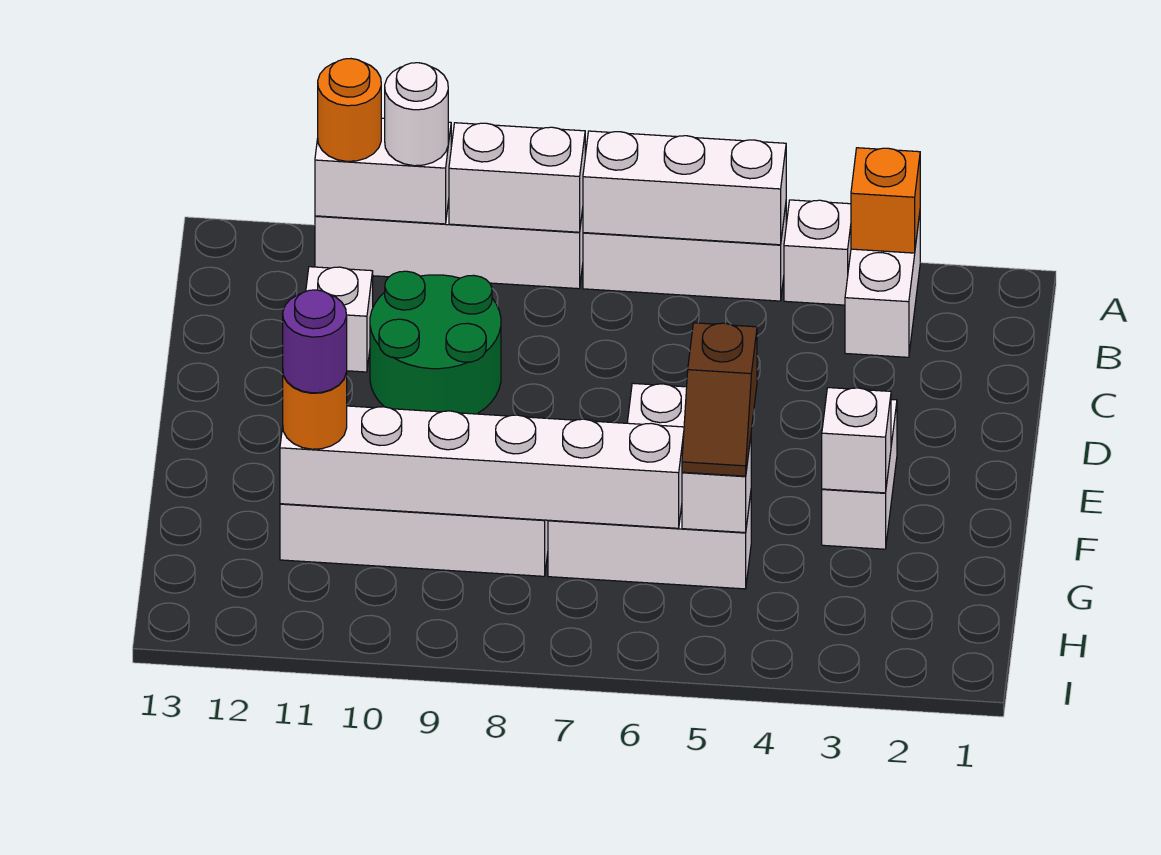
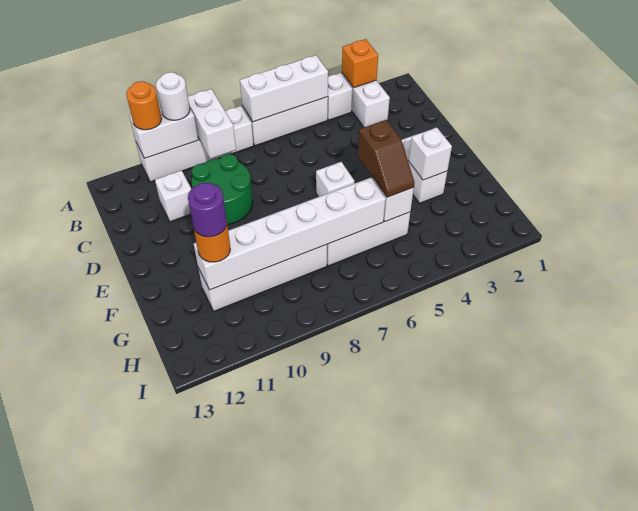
white brick A8:A9 level 2 -> white brick A9:B9 level 2

